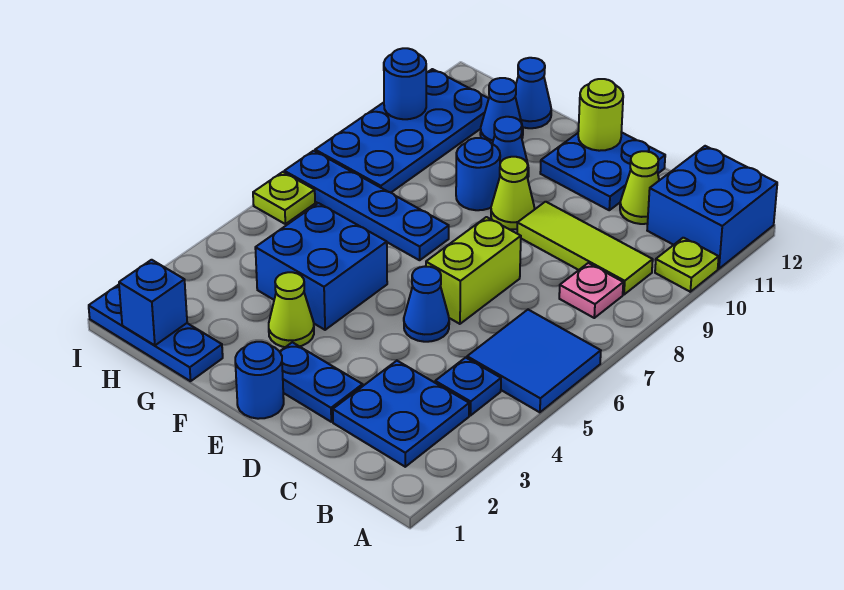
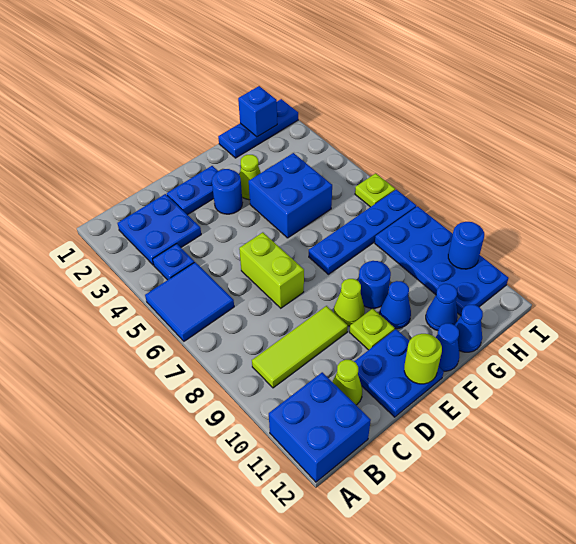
lime plate A10 level 1 -> lime plate E10 level 1
pink plate B8 level 1 -> none
blue cone D5 level 1 -> blue cone F12 level 1
blue round brick E1 level 1 -> blue round brick E3 level 1

